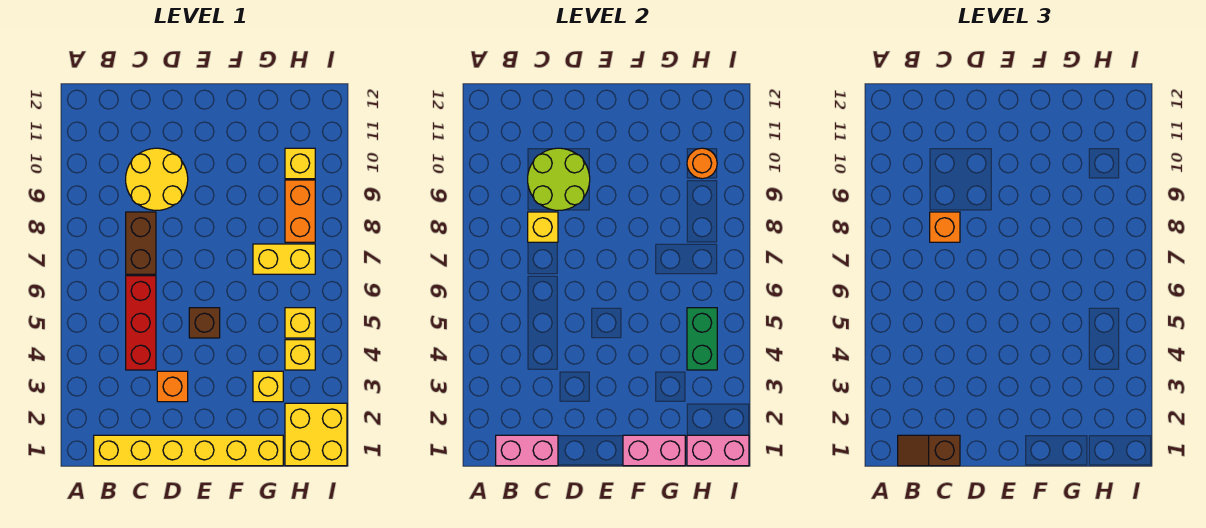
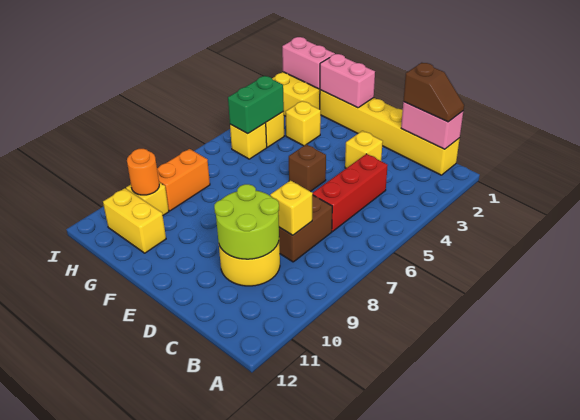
orange brick C8 level 3 -> none
orange brick D3 level 1 -> yellow brick D3 level 1
yellow brick G7:H7 level 1 -> yellow brick G11:H11 level 1

